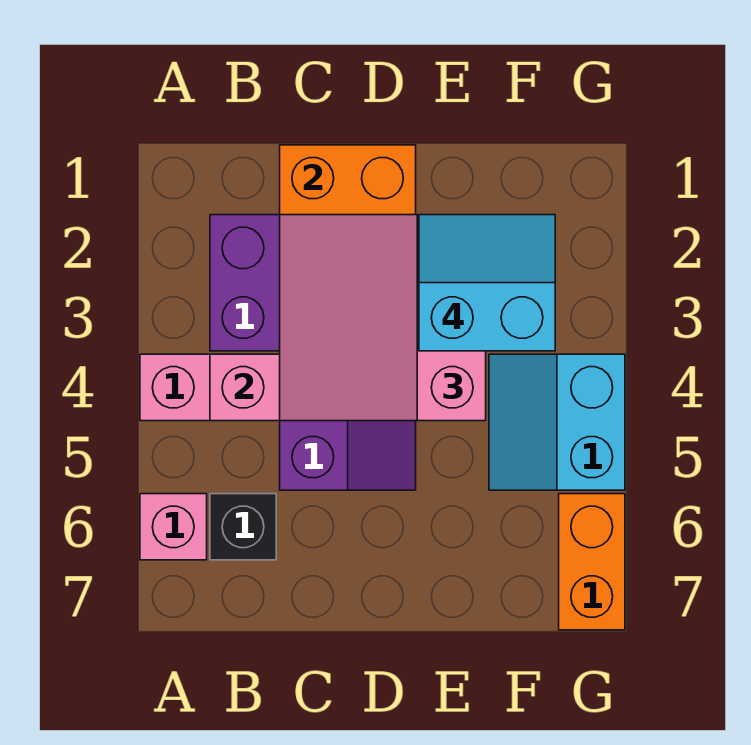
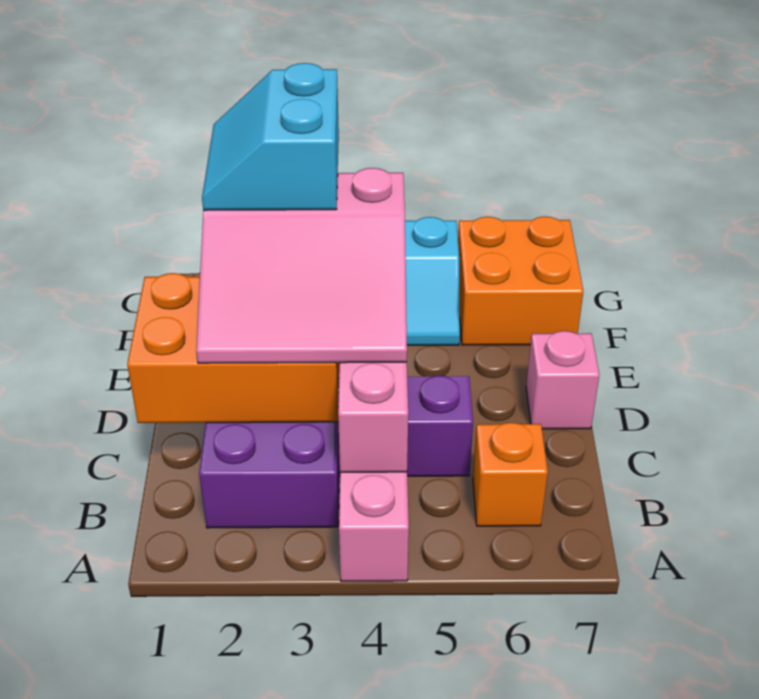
pink brick A6 level 1 -> pink brick D7 level 1
black brick B6 level 1 -> orange brick B6 level 1
orange brick G6:G7 level 1 -> orange brick F6:G7 level 1

